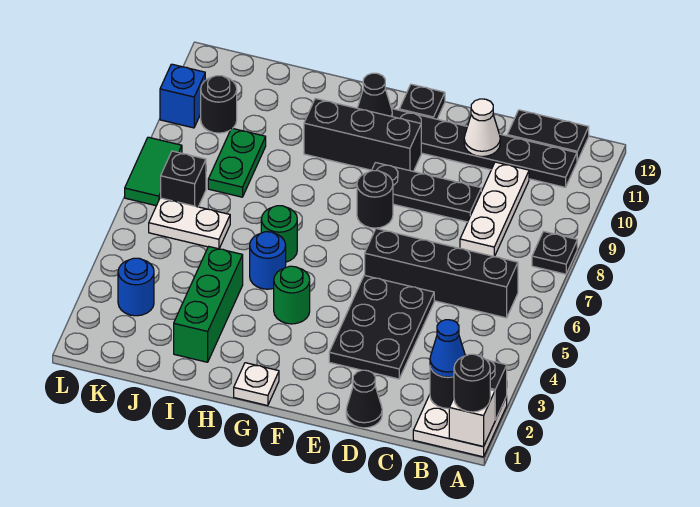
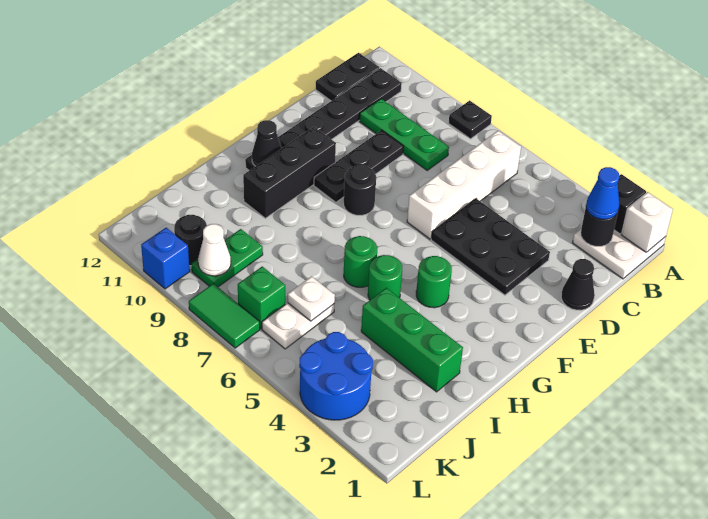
black round brick A1 level 3 -> none
black brick B6:E6 level 1 -> white brick B6:E6 level 1
white plate C8:C10 level 1 -> green plate C8:C10 level 1
white cone D11 level 2 -> white cone K9 level 2
black plate F12 level 1 -> none
white plate G1 level 1 -> white plate J6 level 2
blue round brick H5 level 1 -> green round brick H5 level 1
green plate J8:J9 level 1 -> green plate J9:K9 level 1
blue round brick K3 level 1 -> blue round brick K3:L4 level 1
black brick K7 level 1 -> green brick K7 level 1

